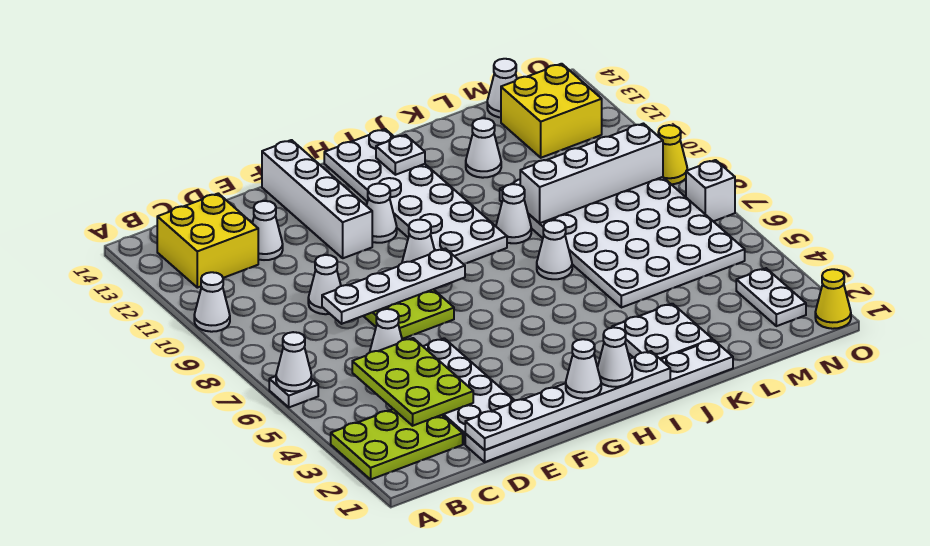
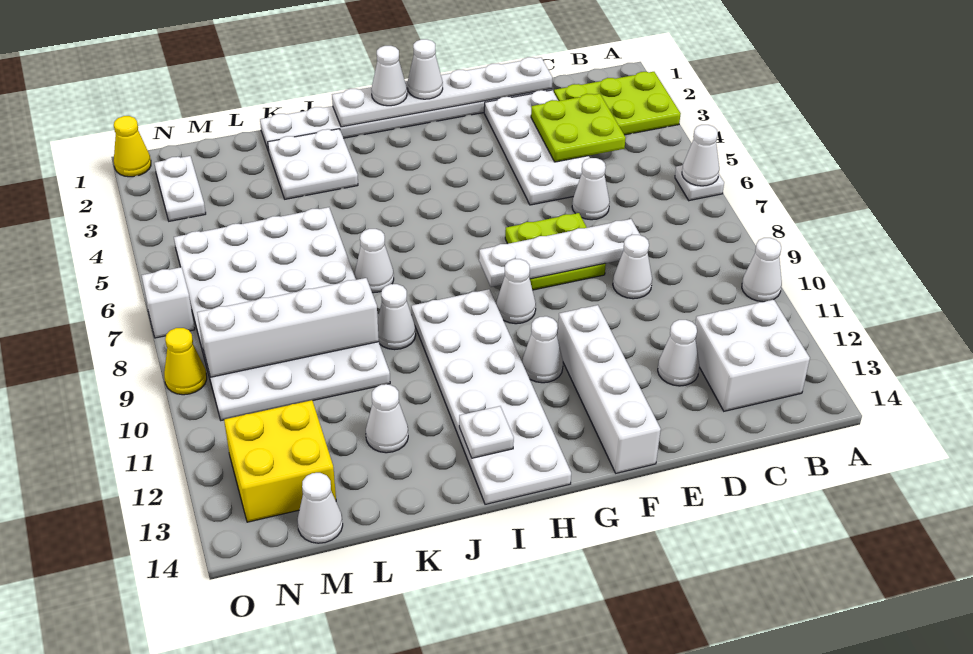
yellow brick B12:C13 level 1 -> white brick B12:C13 level 1
lime plate C3:D5 level 2 -> lime plate C3:D4 level 2

